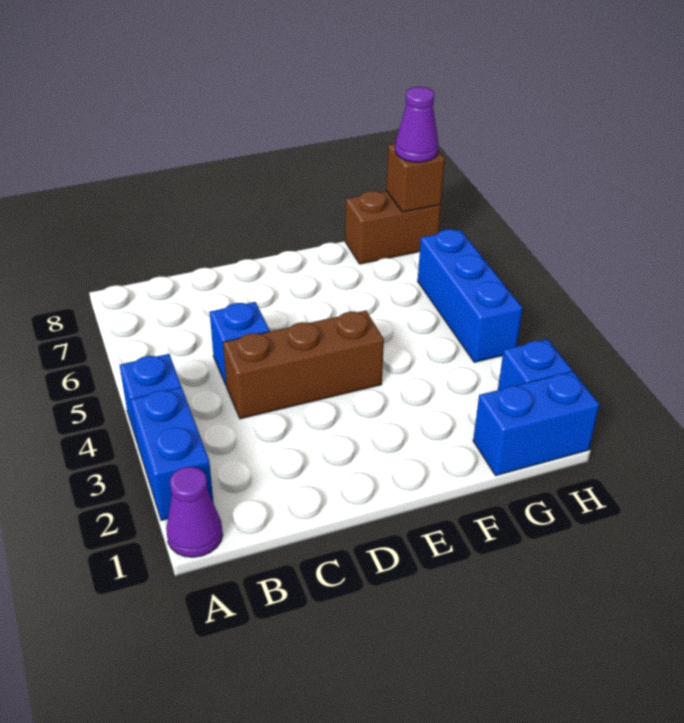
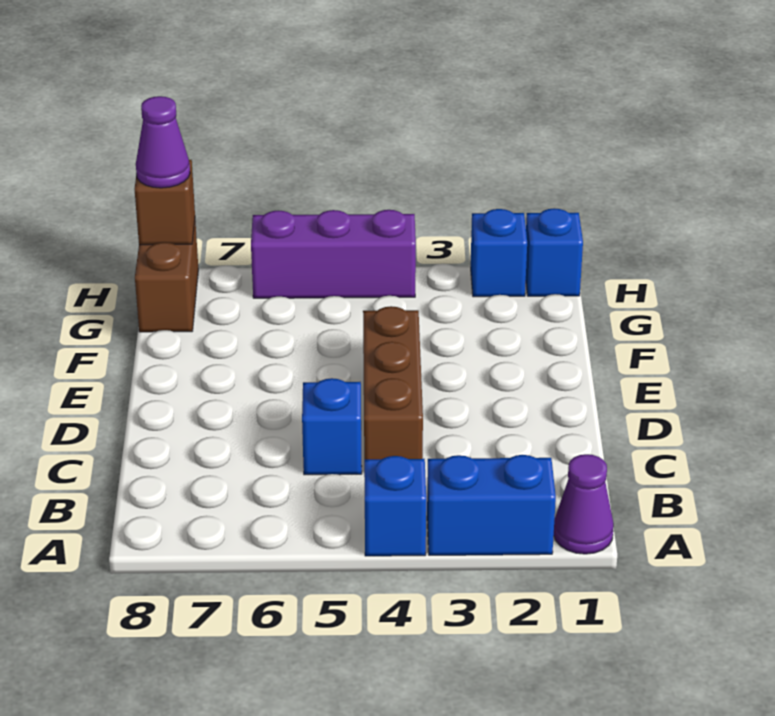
blue brick G1:H1 level 1 -> blue brick H1 level 1
blue brick H4:H6 level 1 -> purple brick H4:H6 level 1

